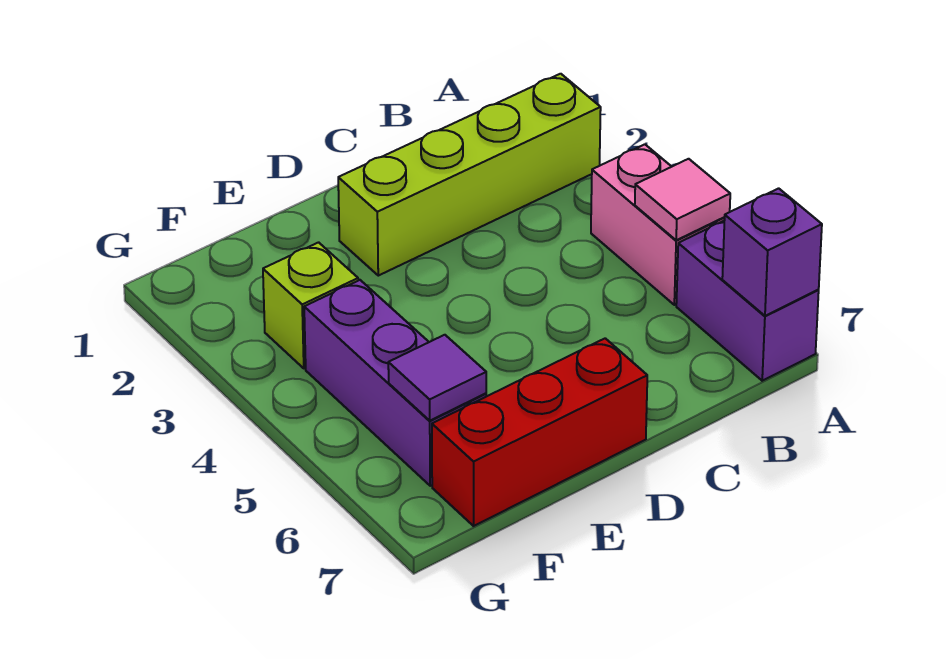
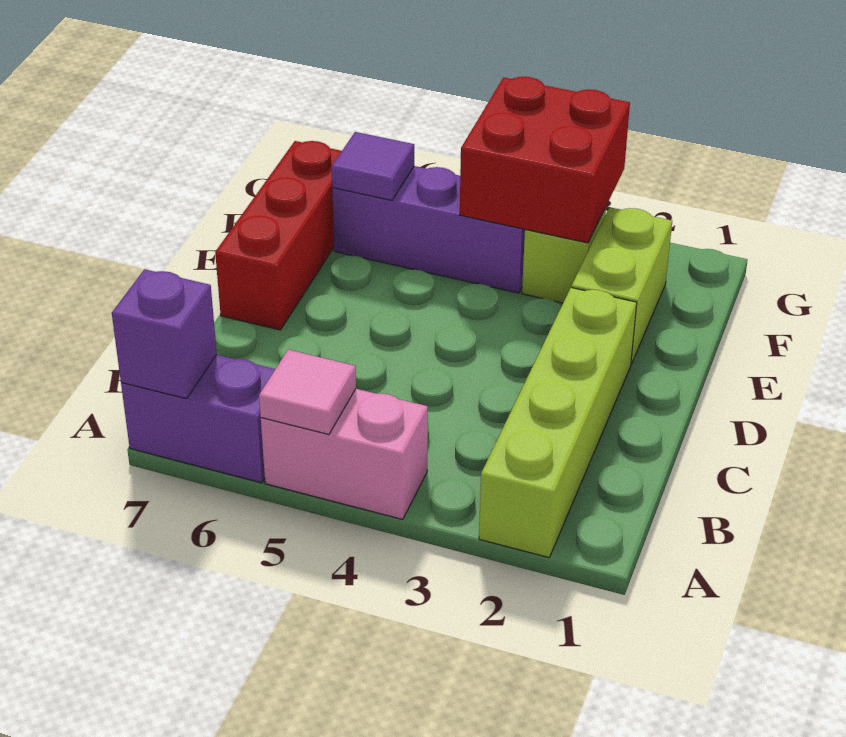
none -> lime brick E2:F2 level 1
none -> red brick F3:G4 level 2

